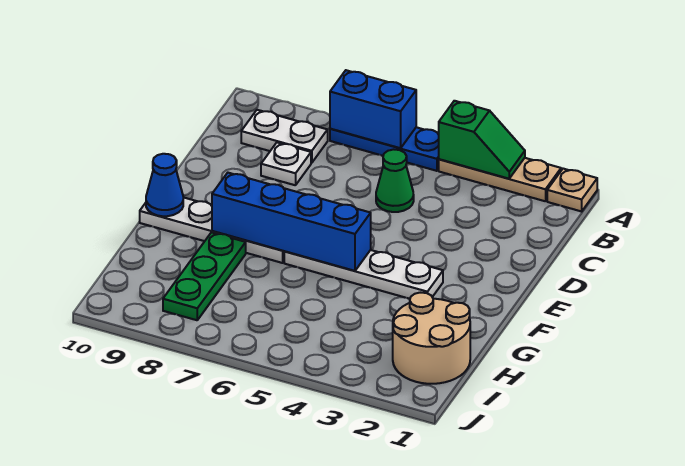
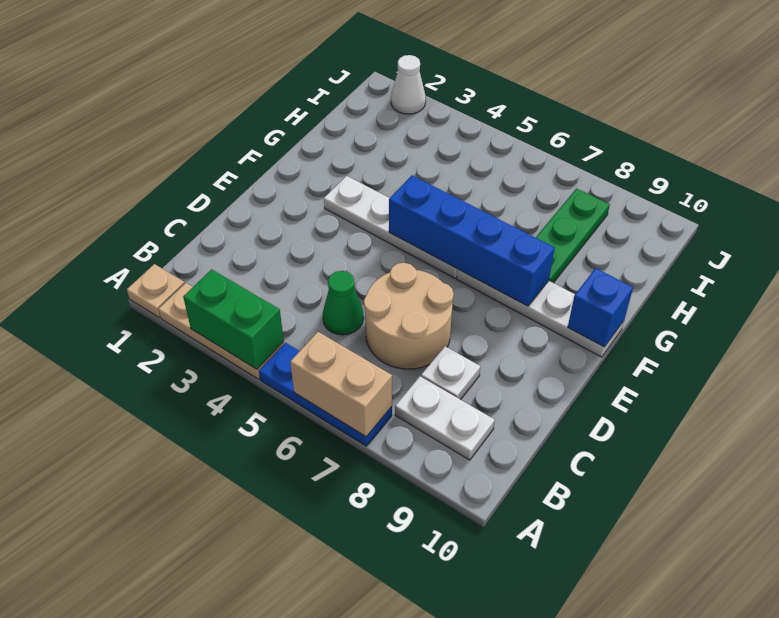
green slope A3:A4 level 2 top 4 -> green brick A3:A4 level 2
blue brick A6:A7 level 2 -> tan brick A6:A7 level 2
blue cone F10 level 2 -> blue brick F10 level 2
tan round brick H1:I2 level 1 -> tan round brick C6:D7 level 1
none -> white cone J2 level 1

